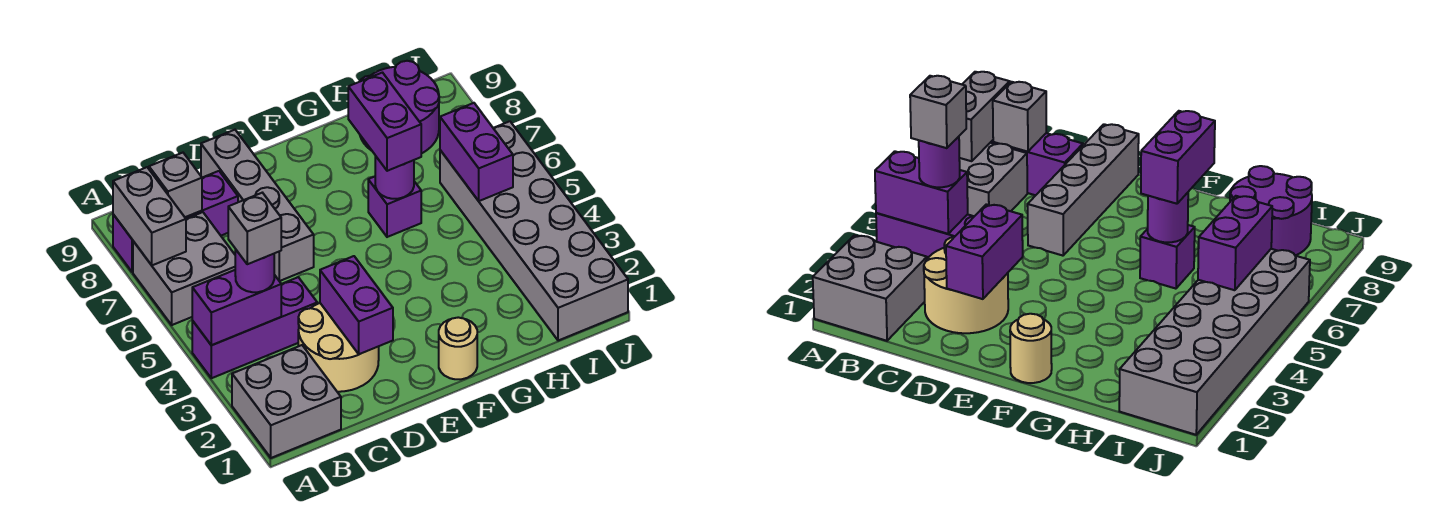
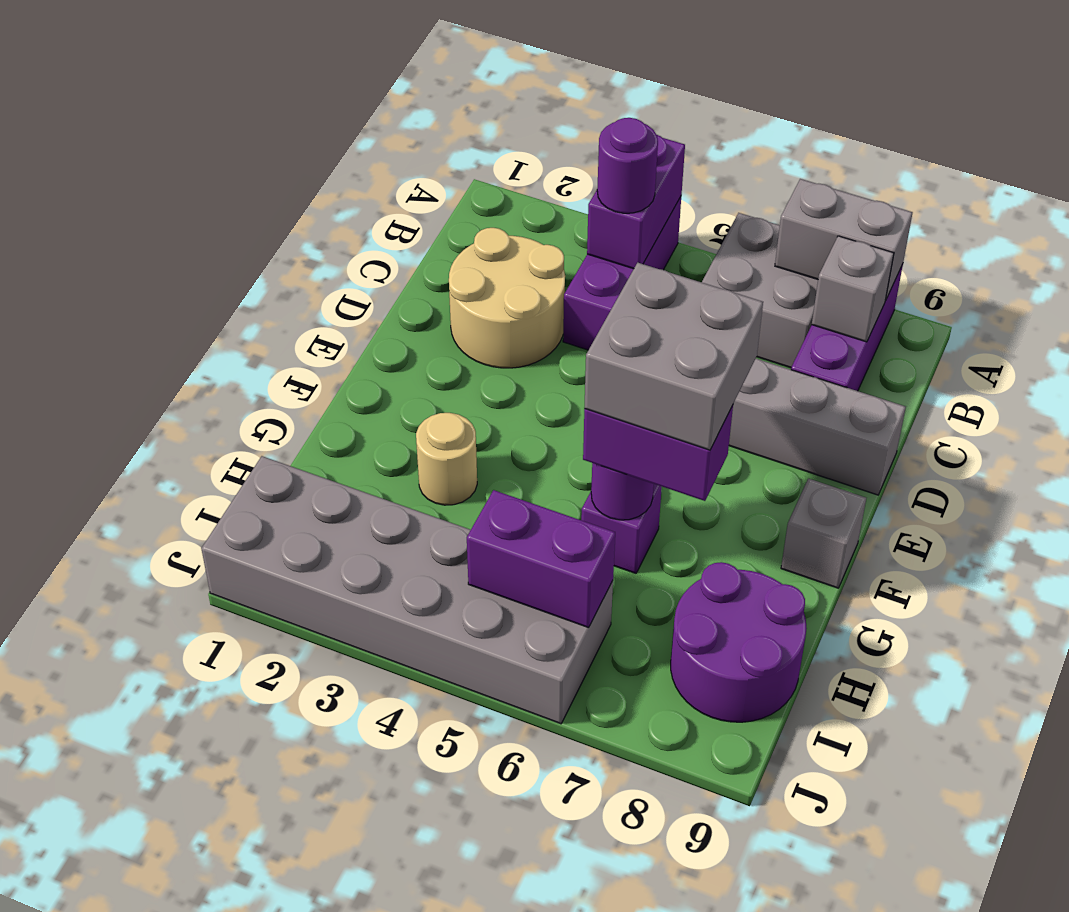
grey brick A1:B2 level 1 -> grey brick F6:G7 level 4
grey brick B4 level 4 -> grey brick F9 level 1
purple brick D2:D3 level 2 -> none
tan round brick F1 level 1 -> tan round brick G3 level 1

